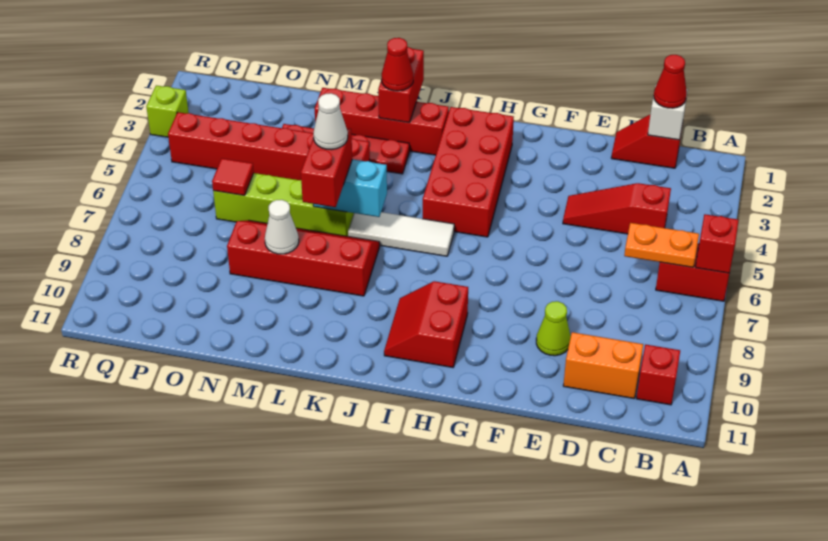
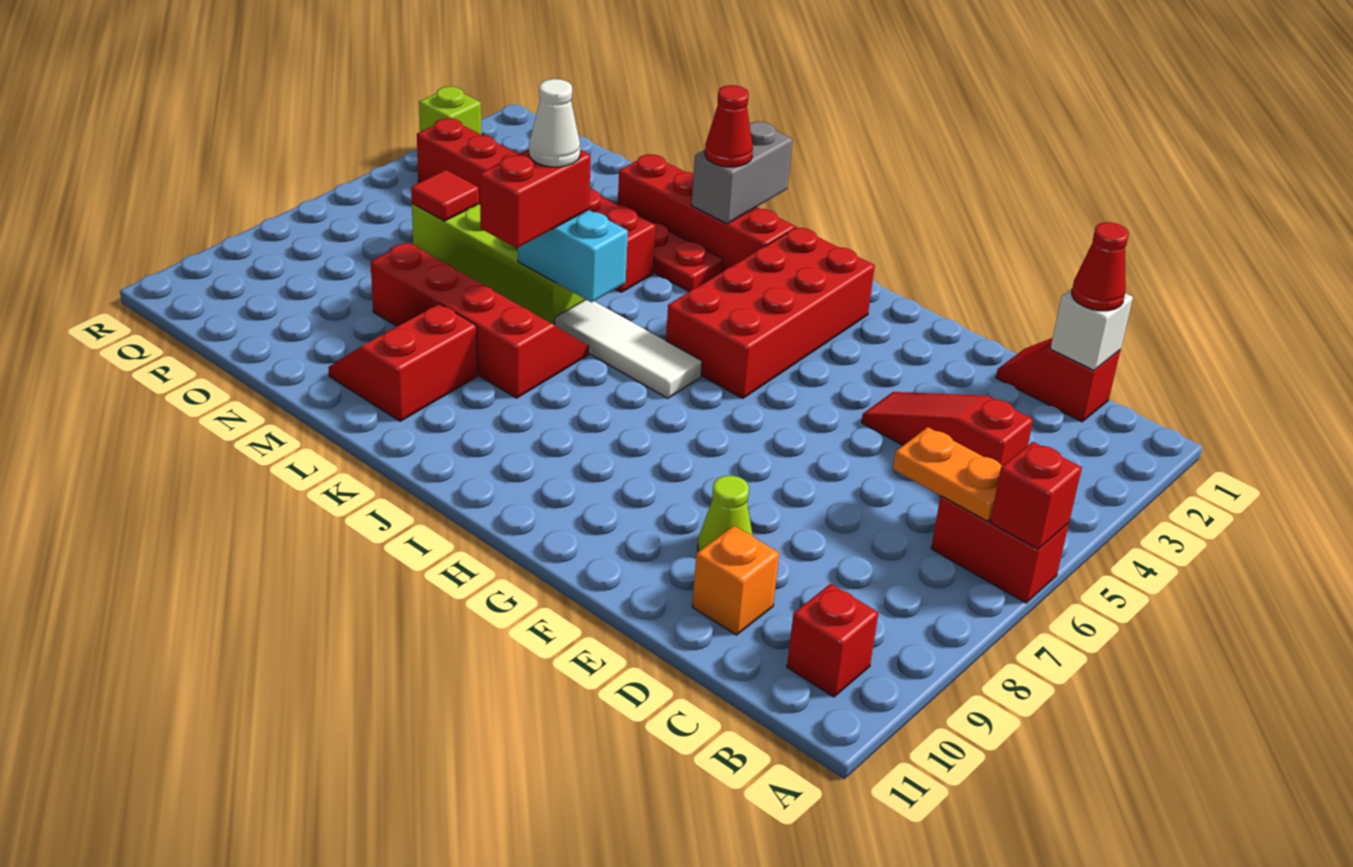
orange brick C10:D10 level 1 -> orange brick D10 level 1
red slope H9:I10 level 1 top H -> red slope L9:M10 level 1 top L
red brick K1:K2 level 2 -> grey brick K1:K2 level 2
white cone M8 level 2 -> none

